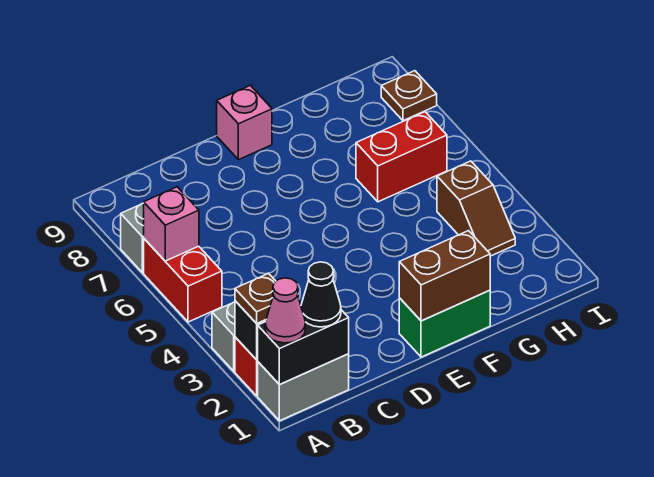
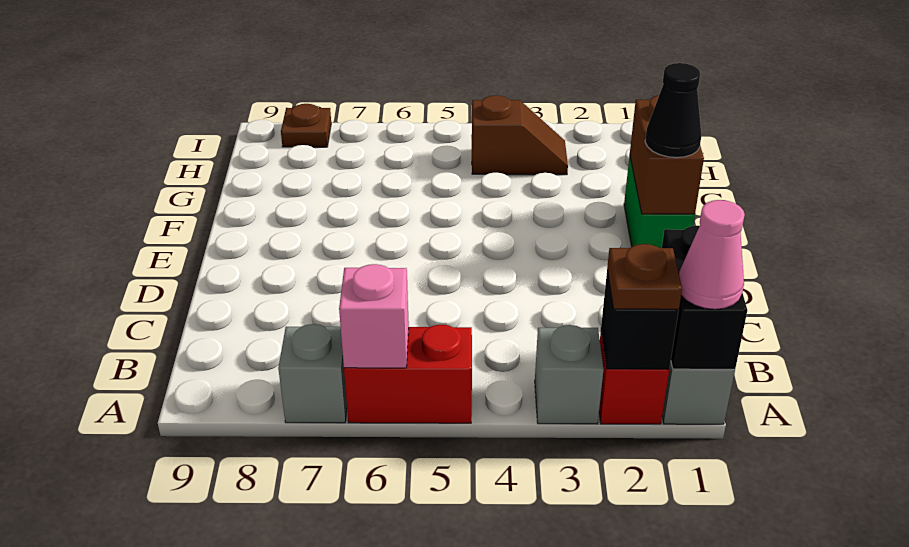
black cone B1 level 3 -> black cone E1 level 3
pink brick E9 level 1 -> none
red brick G6:H6 level 1 -> none

